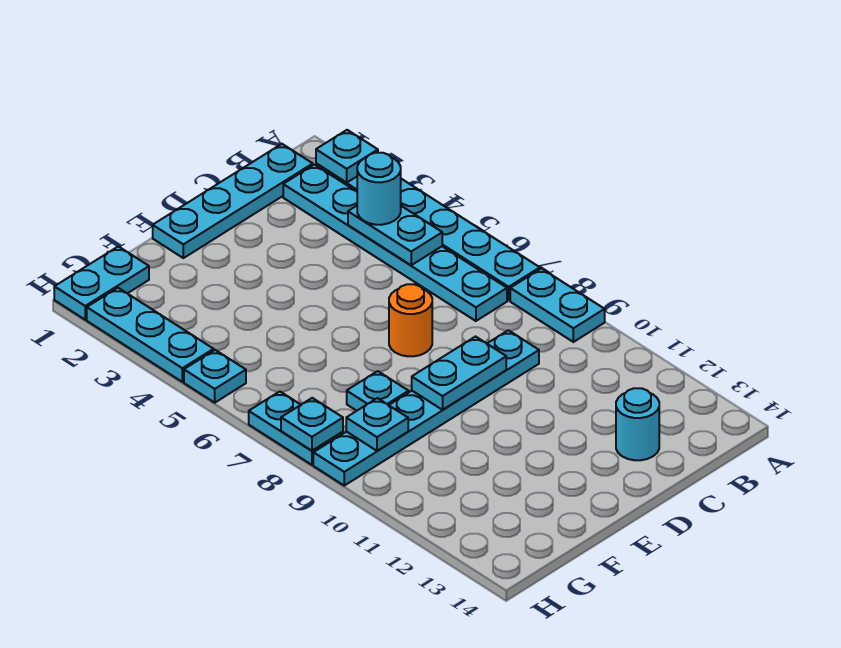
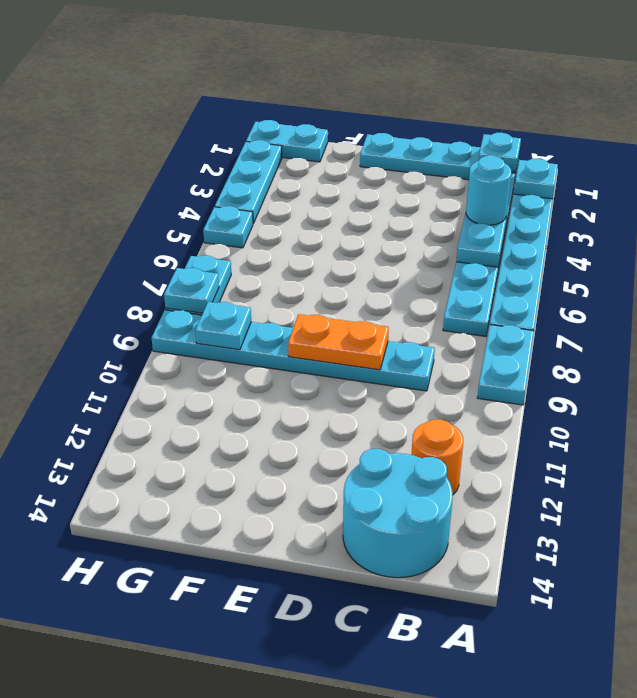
cyan round brick C13 level 1 -> cyan round brick B13:C14 level 1
orange round brick D7 level 1 -> orange round brick B12 level 1
cyan plate D9:E9 level 2 -> orange plate D9:E9 level 2
cyan plate F8 level 1 -> cyan plate B1 level 2

